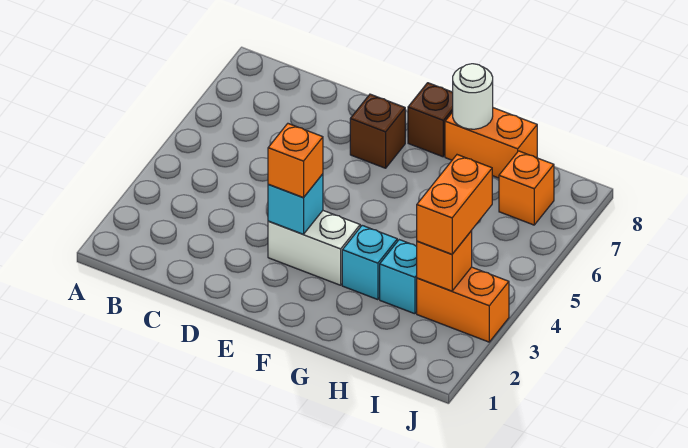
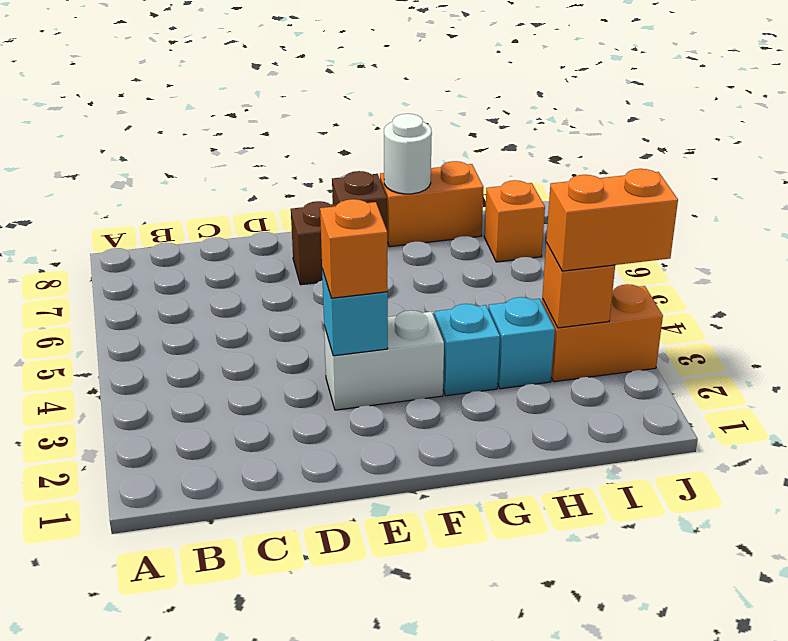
orange brick I3:I4 level 3 -> orange brick I3:J3 level 3

